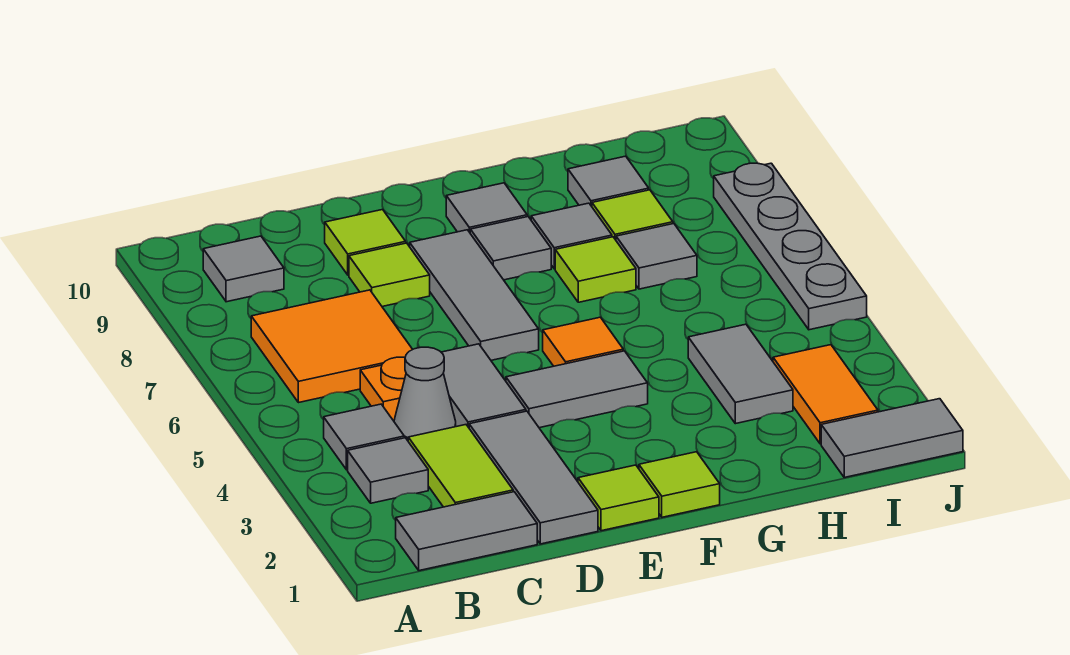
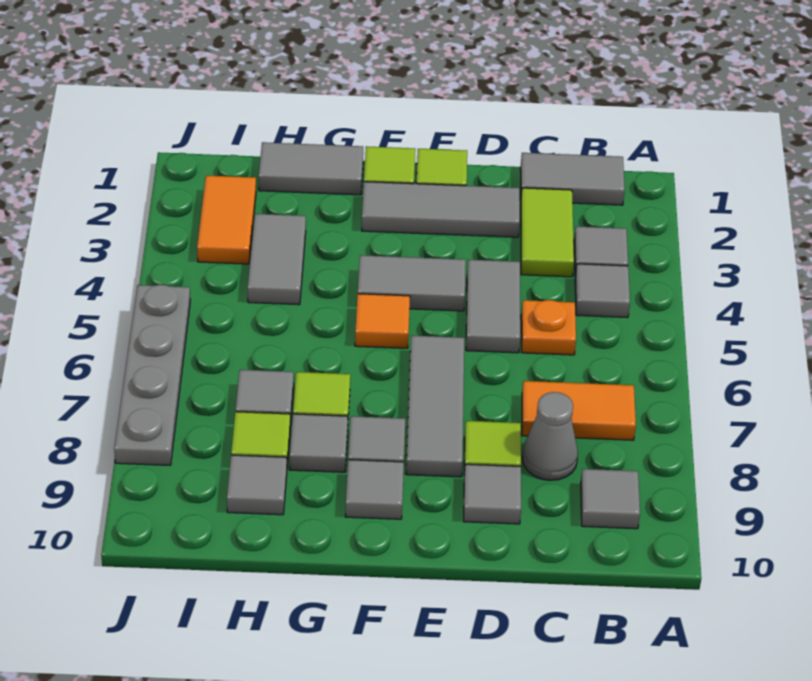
orange tile B6:C7 level 1 -> orange tile B7:C7 level 1
grey cone C4 level 1 -> grey cone C8 level 1
grey tile D1:D3 level 1 -> grey tile D2:F2 level 1
lime tile D9 level 1 -> grey tile D9 level 1
grey tile I1:J1 level 1 -> grey tile G1:H1 level 1

